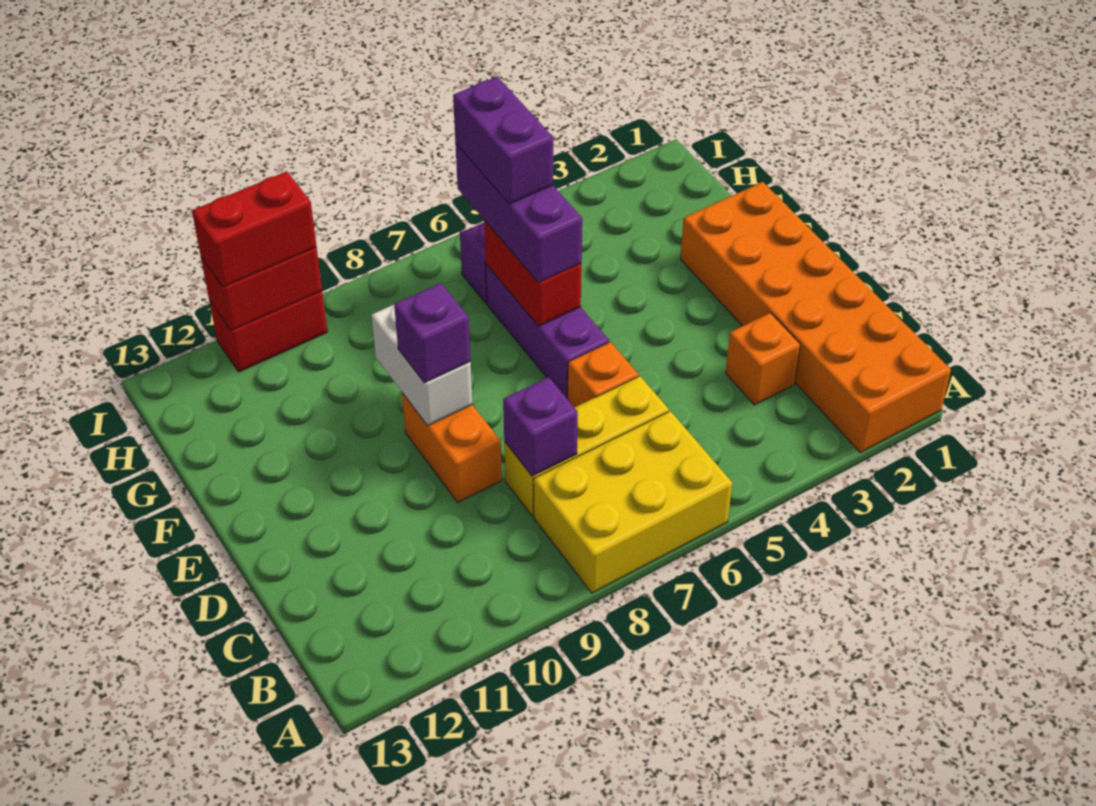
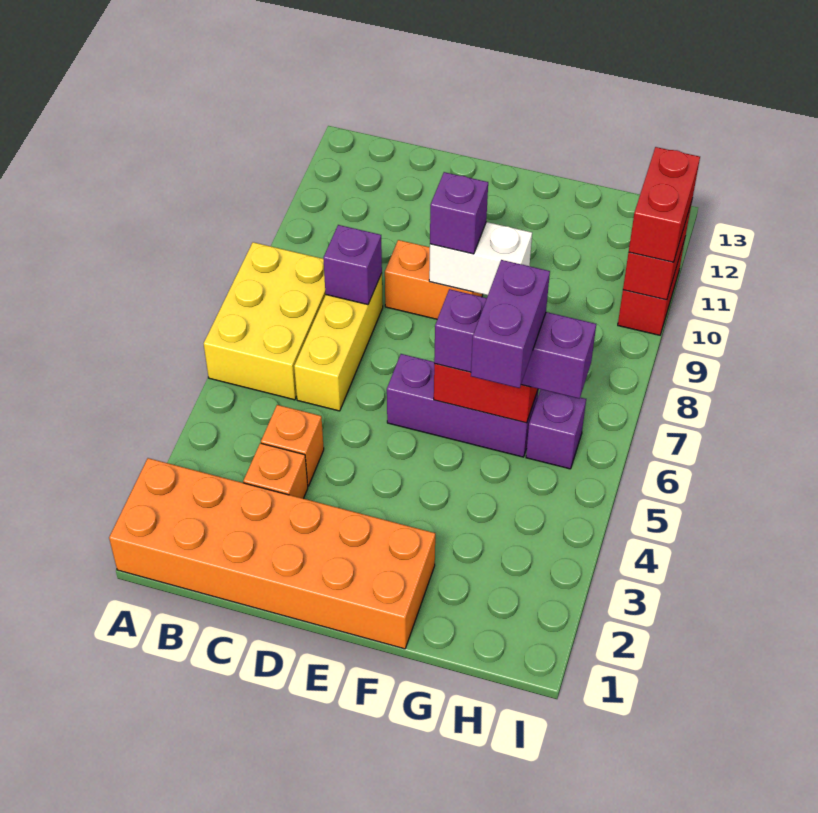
orange brick D6 level 1 -> orange brick C4 level 1
purple brick G6:H6 level 4 -> purple brick G5:G6 level 4

